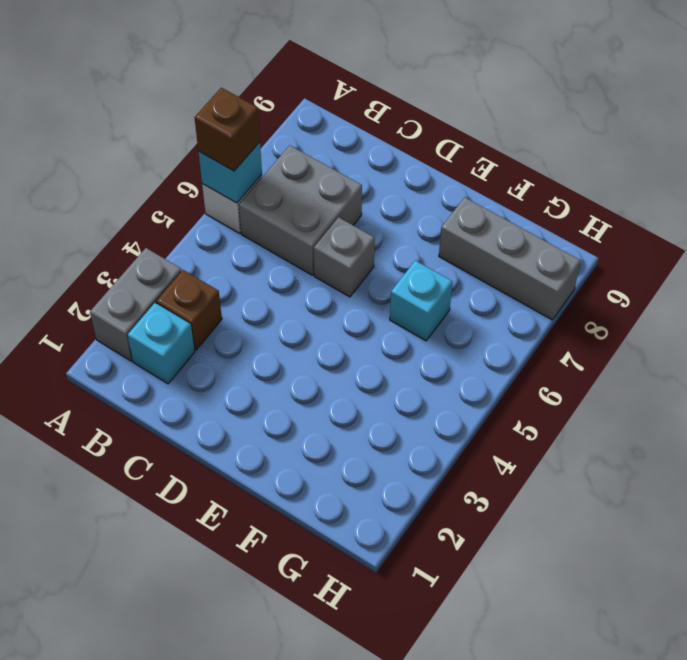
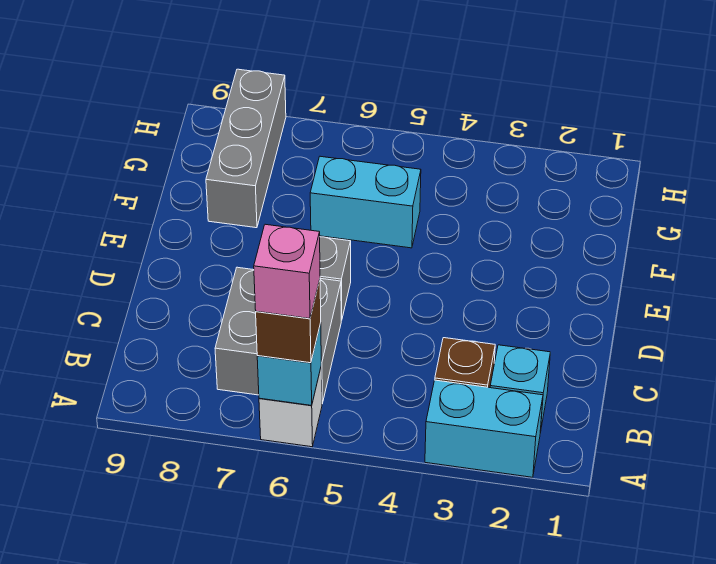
grey brick A2:A3 level 1 -> cyan brick A2:A3 level 1
none -> pink brick A6 level 4
cyan brick F6 level 1 -> cyan brick F5:F6 level 1

